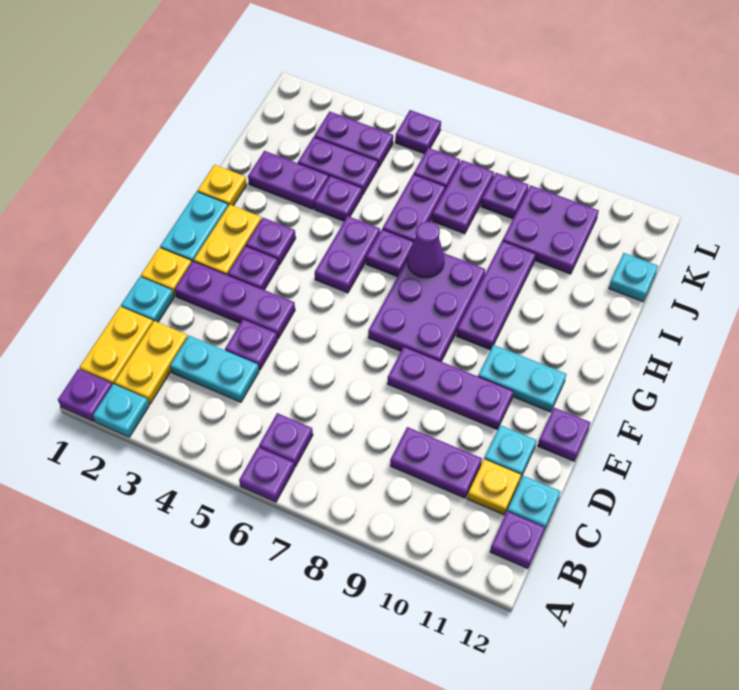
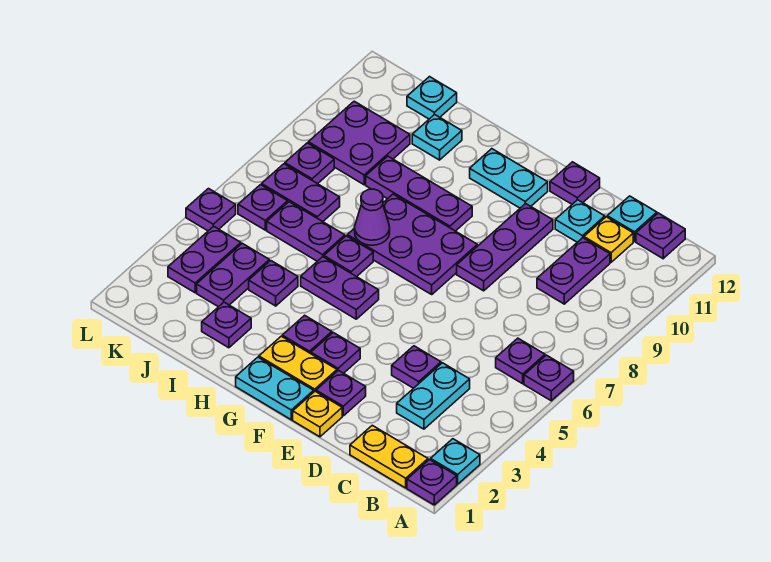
yellow plate B2:C2 level 1 -> none
cyan plate D1 level 1 -> cyan plate I11 level 1
purple plate E2:E4 level 1 -> purple plate E2 level 1
cyan plate F10:F11 level 1 -> cyan plate F11:G11 level 1
yellow plate H1 level 1 -> none
purple plate I2:I3 level 1 -> purple plate I2 level 1

